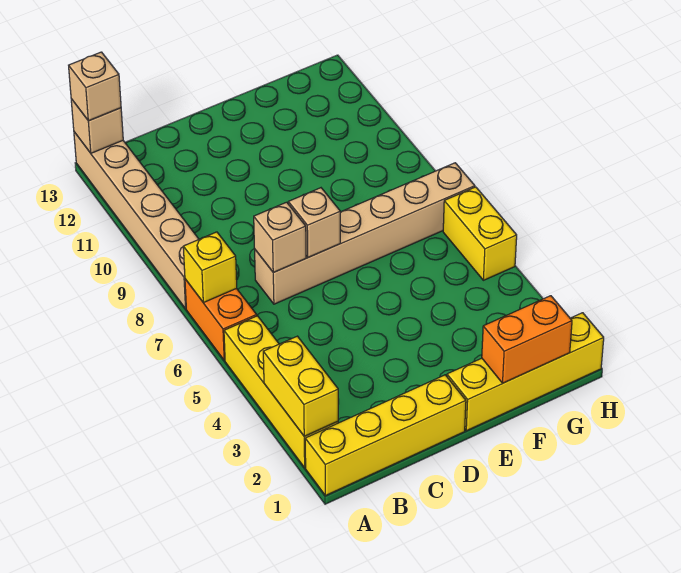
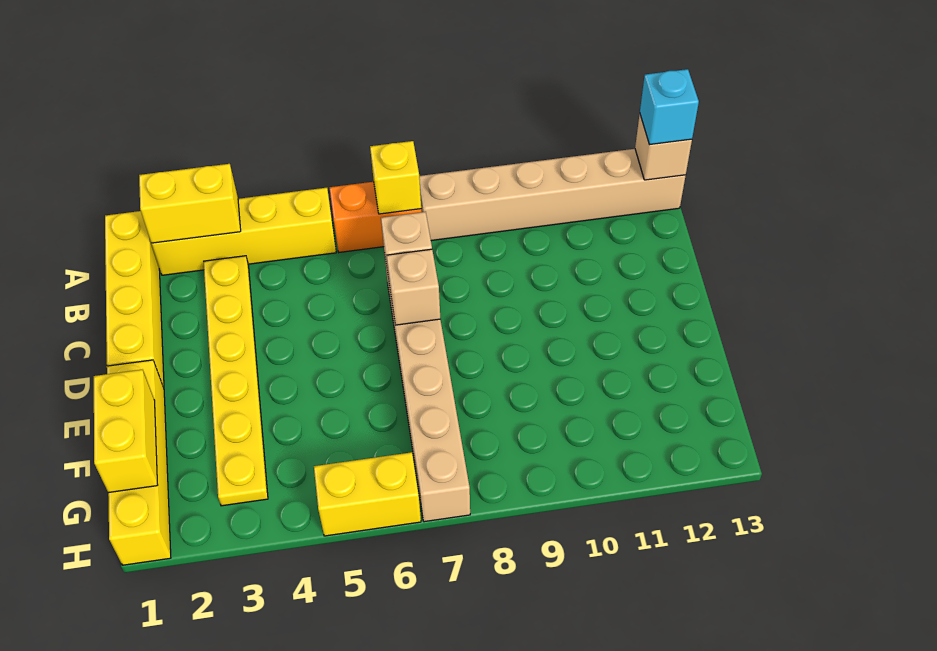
tan brick A13 level 3 -> cyan brick A13 level 3
none -> yellow plate B3:G3 level 1
orange brick F1:G1 level 2 -> yellow brick F1:G1 level 2

